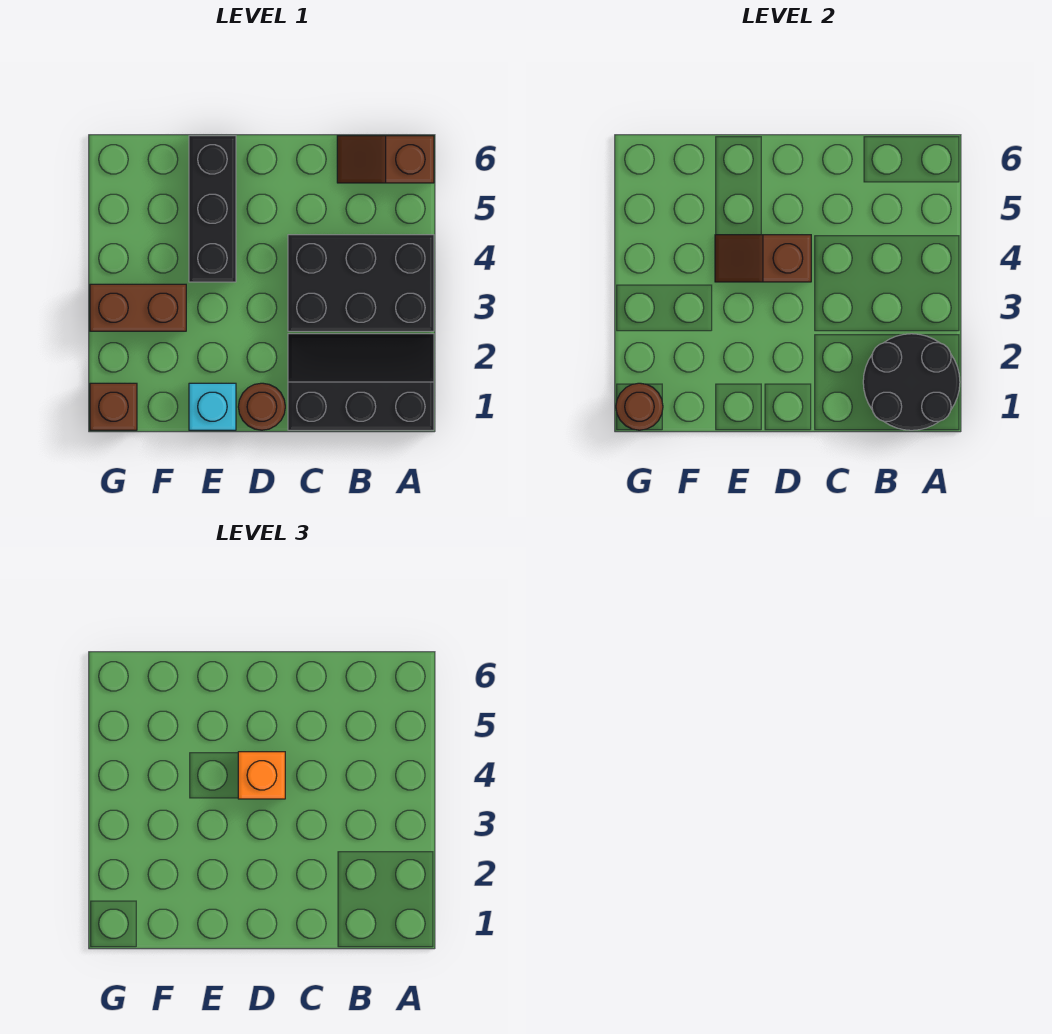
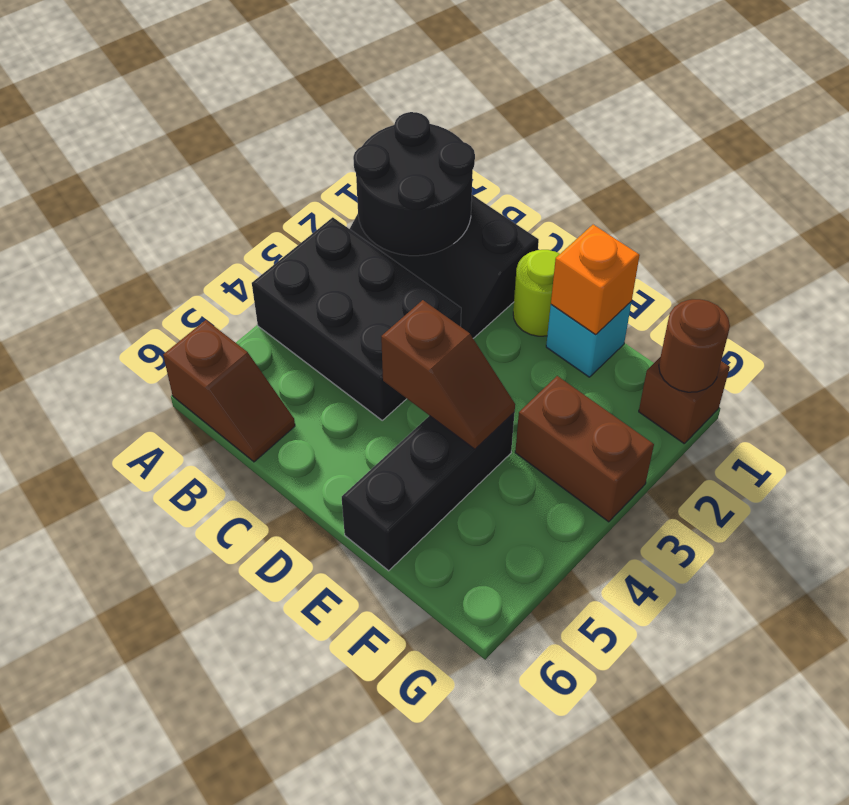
brown round brick D1 level 1 -> lime round brick D1 level 1
orange brick D4 level 3 -> orange brick E1 level 2

